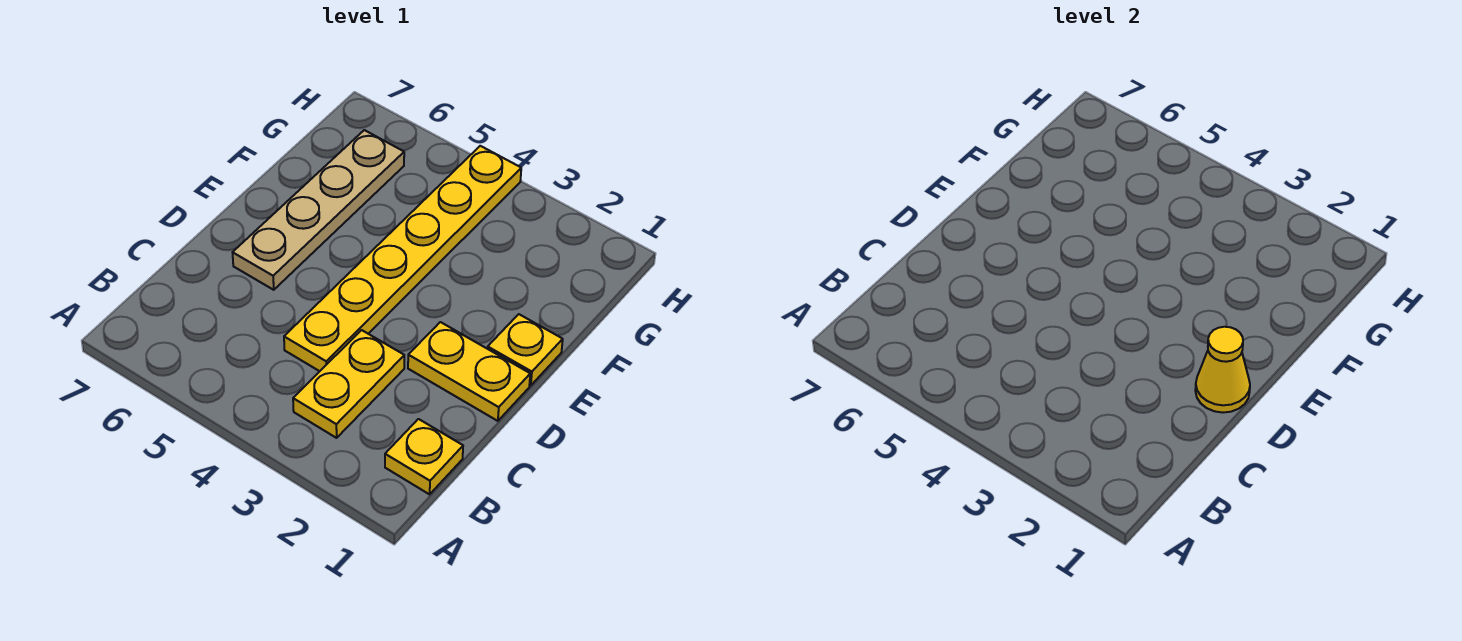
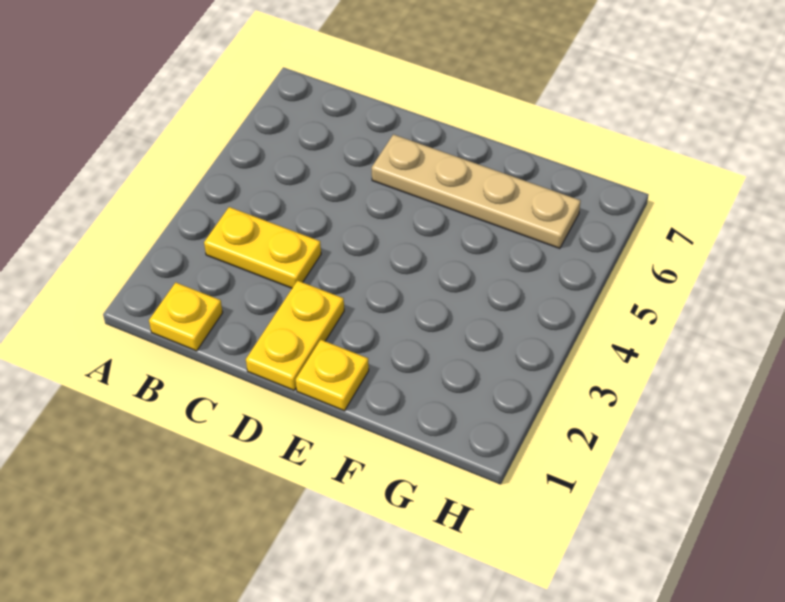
yellow plate C4:H4 level 1 -> none
yellow cone D1 level 2 -> none

